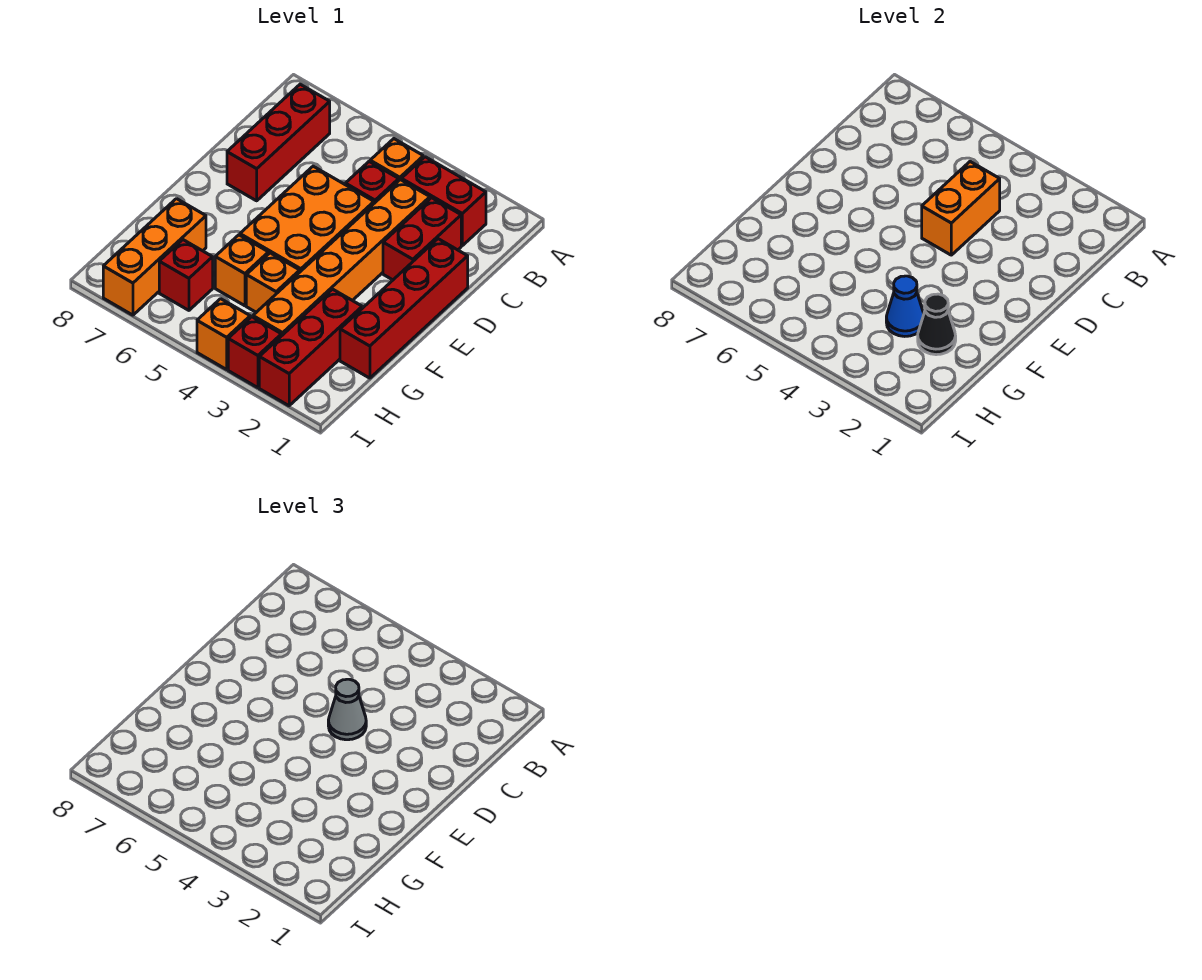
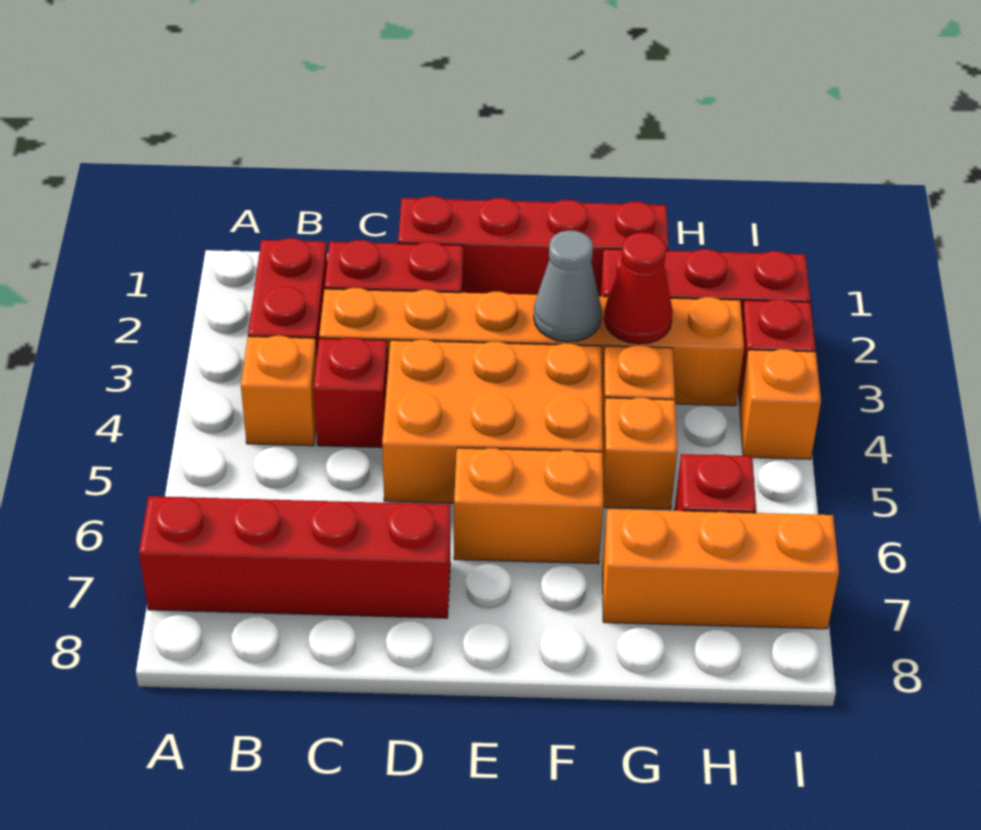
red brick B7:D7 level 1 -> red brick A7:D7 level 1
orange brick C4:D4 level 2 -> orange brick E6:F6 level 1
grey cone D4 level 3 -> grey cone F3 level 2
black cone G2 level 2 -> none
blue cone G3 level 2 -> red cone G3 level 2

